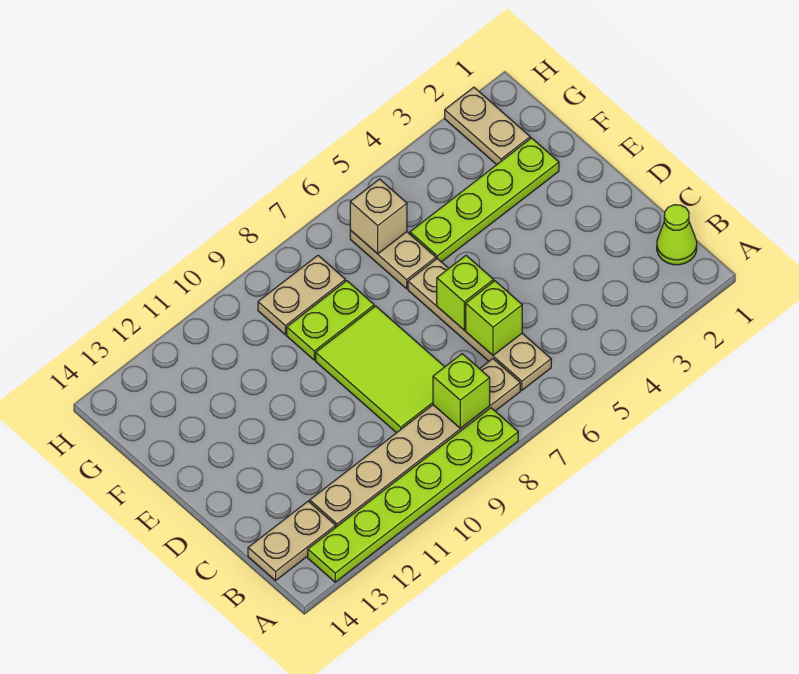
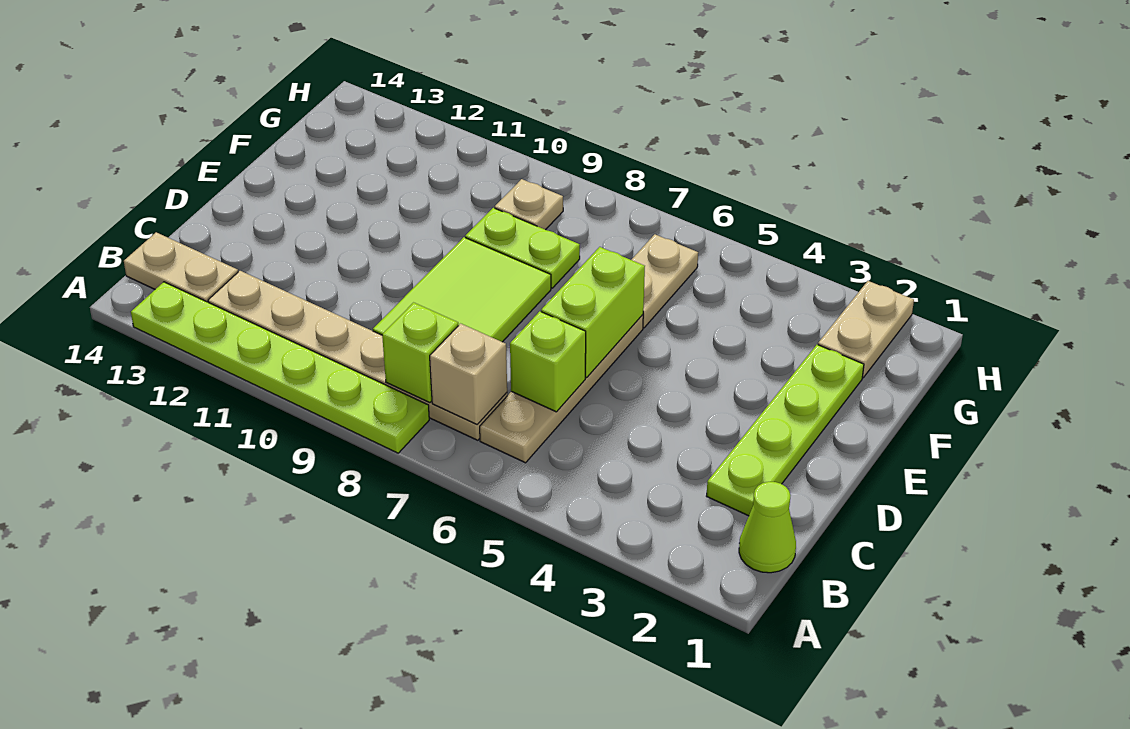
lime brick D6 level 2 -> lime brick D6:E6 level 2
lime plate F2:F5 level 1 -> lime plate C2:F2 level 1
tan brick G6 level 2 -> tan brick B7 level 2
tan plate G8:G9 level 1 -> tan plate G9 level 1

